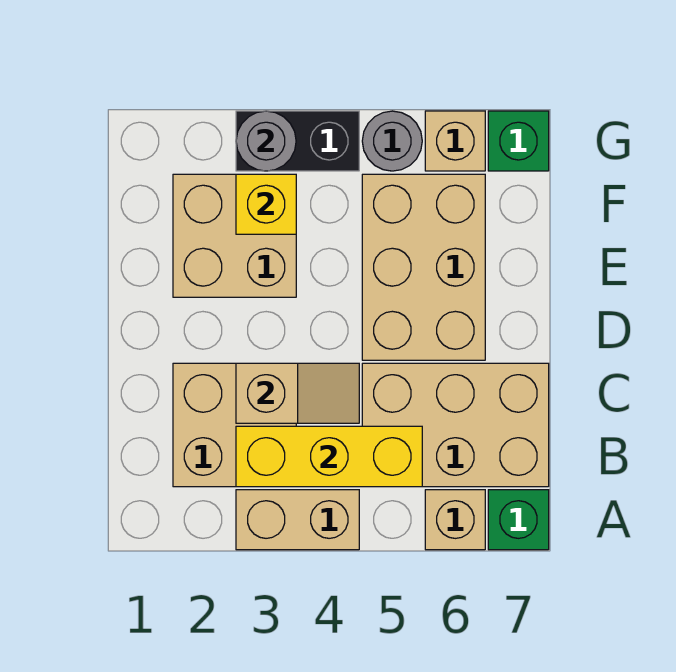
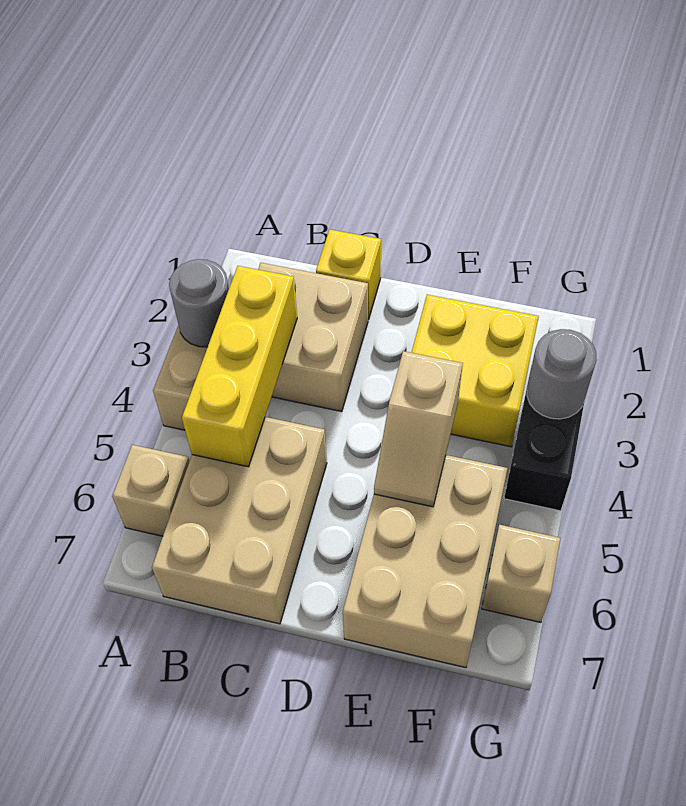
green brick A7 level 1 -> none
tan slope C3:C4 level 2 top 3 -> tan slope E4:E5 level 2 top 4
tan brick D5:F6 level 1 -> tan brick E5:F7 level 1
tan brick E2:F3 level 1 -> yellow brick E2:F3 level 1
yellow brick F3 level 2 -> yellow brick C1 level 1
grey round brick G5 level 1 -> grey round brick A3 level 2
green brick G7 level 1 -> none

